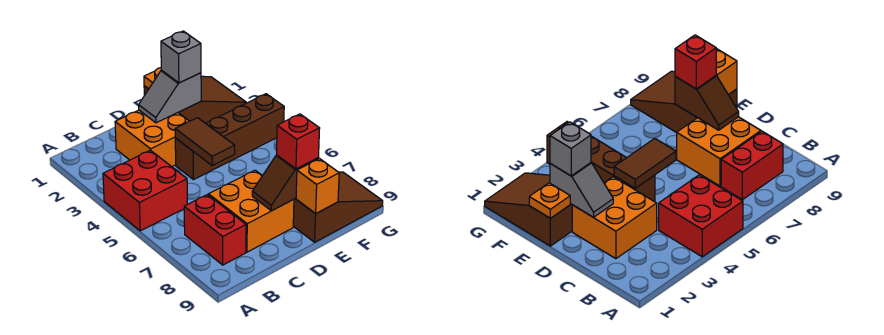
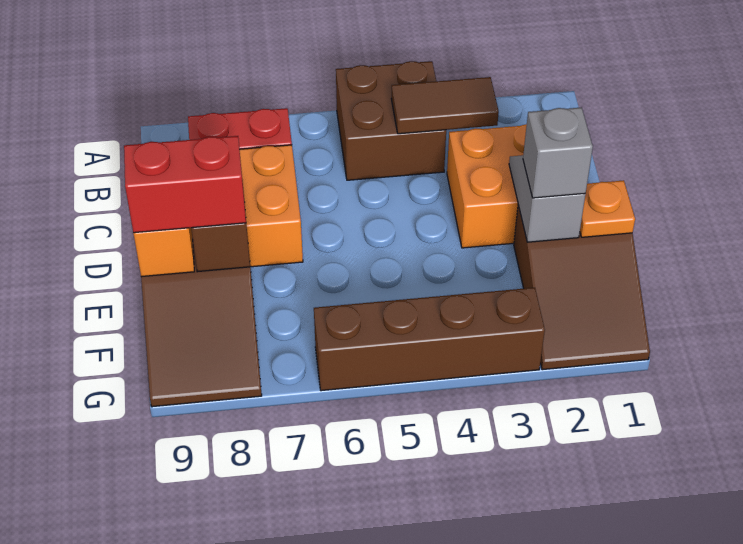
red brick A4:B5 level 1 -> brown brick A4:B5 level 1
brown brick D4:G4 level 1 -> brown brick G3:G6 level 1
brown tile D4:D5 level 2 -> brown tile B3:B4 level 2
red brick E8 level 3 -> red brick E8:E9 level 3

